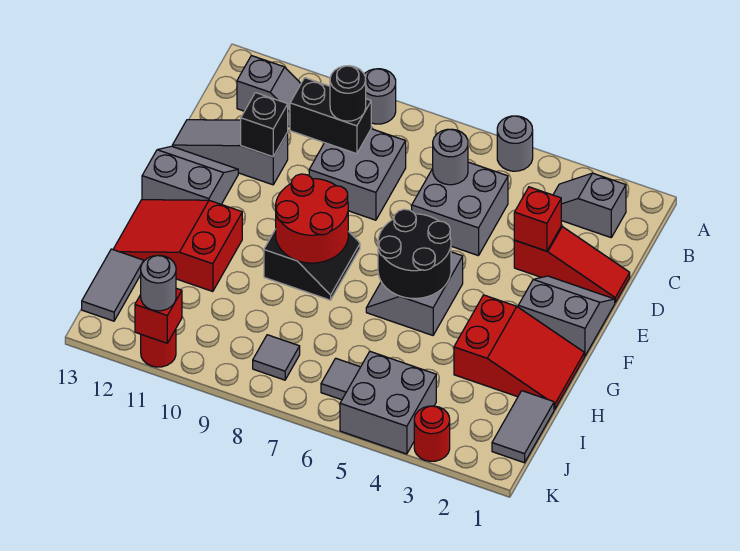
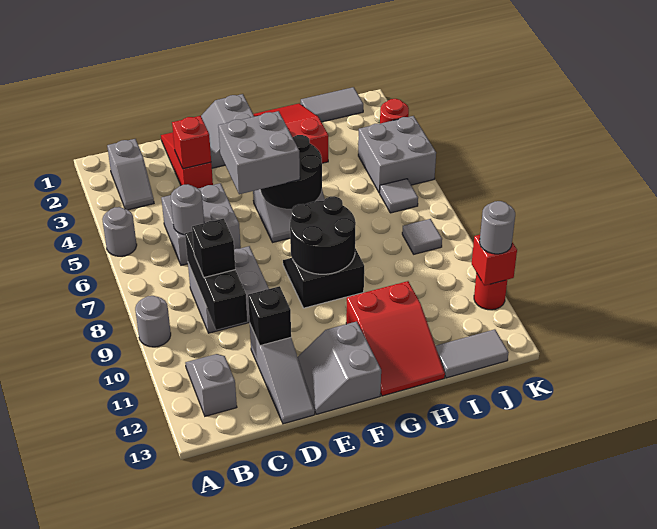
black brick C9:C10 level 2 -> black brick C8:C10 level 2
black round brick C9 level 3 -> black brick C9 level 3
none -> grey brick E5:F6 level 3
red round brick F8:G9 level 2 -> black round brick F8:G9 level 2

